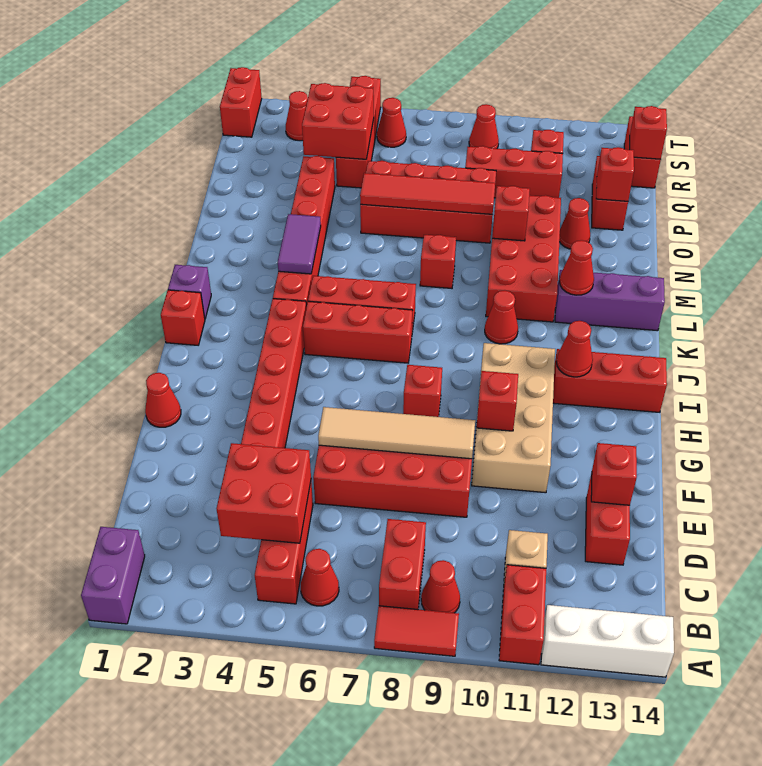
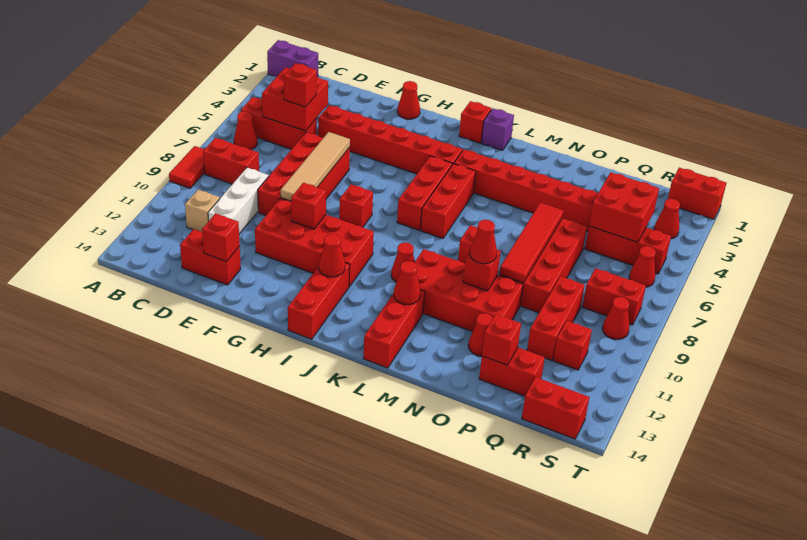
red brick A11:B11 level 1 -> red brick R8:S8 level 1
white brick A12:A14 level 1 -> white brick D9:D11 level 1
red cone B9 level 1 -> red cone N10 level 3
tan brick F10:I11 level 1 -> red brick F10:I11 level 1
purple tile L4:M4 level 2 -> none
purple brick L12:L14 level 1 -> red brick L12:L14 level 1
red brick Q5:T5 level 1 -> red brick Q5:S5 level 1
red brick R14 level 2 -> red brick D5 level 3

